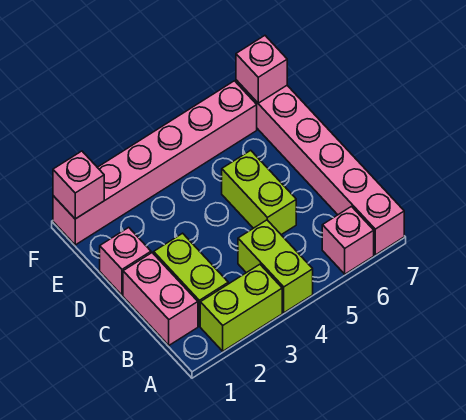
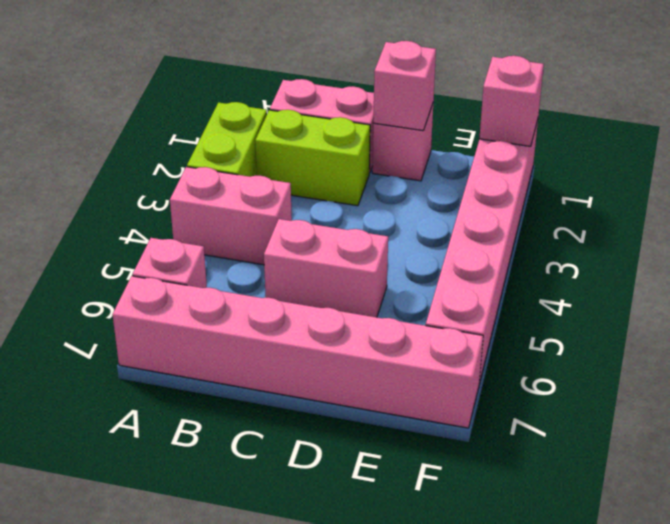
lime brick A4:B4 level 1 -> pink brick A4:B4 level 1
lime brick C5:D5 level 1 -> pink brick C5:D5 level 1
pink brick F7 level 2 -> pink brick D1 level 2

